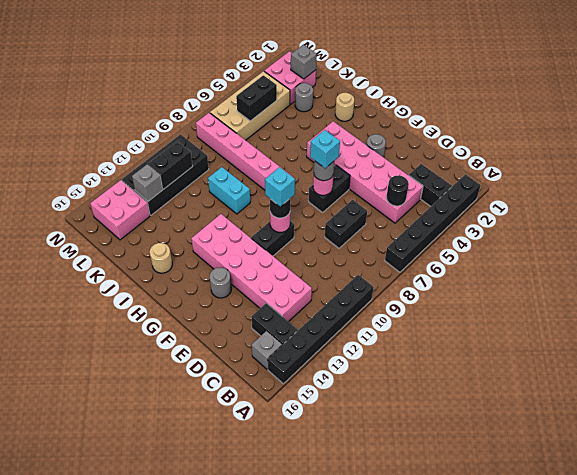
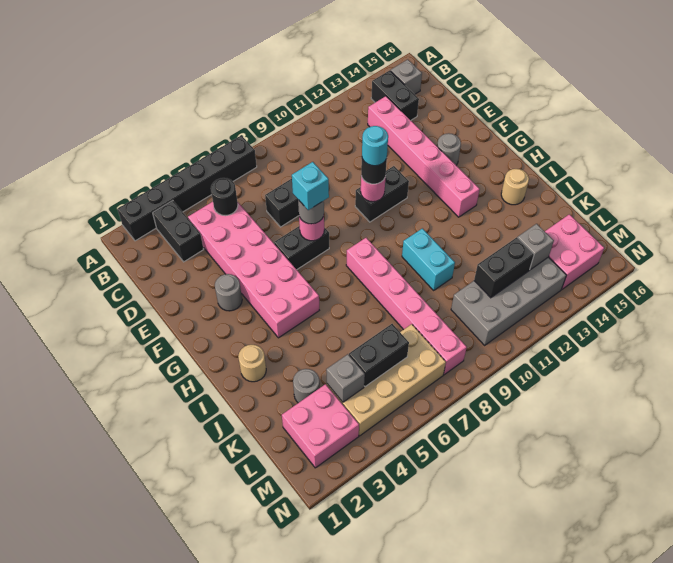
black brick A10:A15 level 1 -> none
pink brick C12:H13 level 1 -> pink brick C13:H13 level 1
cyan brick F10 level 4 -> cyan round brick F10 level 4
grey brick L2 level 2 -> grey brick L4 level 2
black brick L10:M13 level 1 -> grey brick L10:M13 level 1

